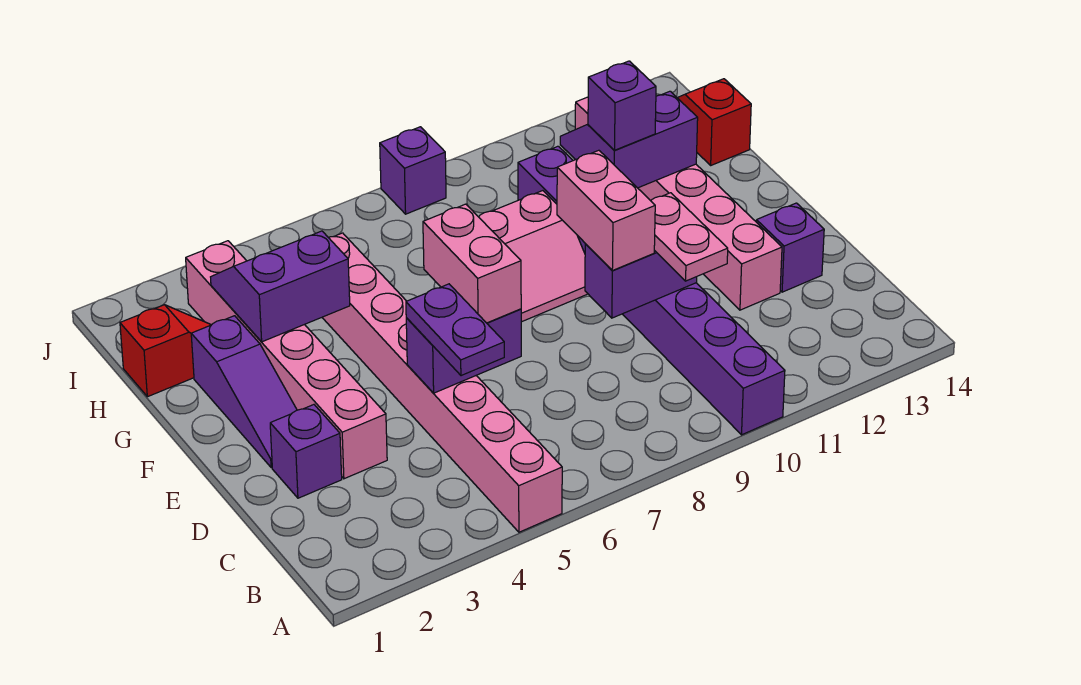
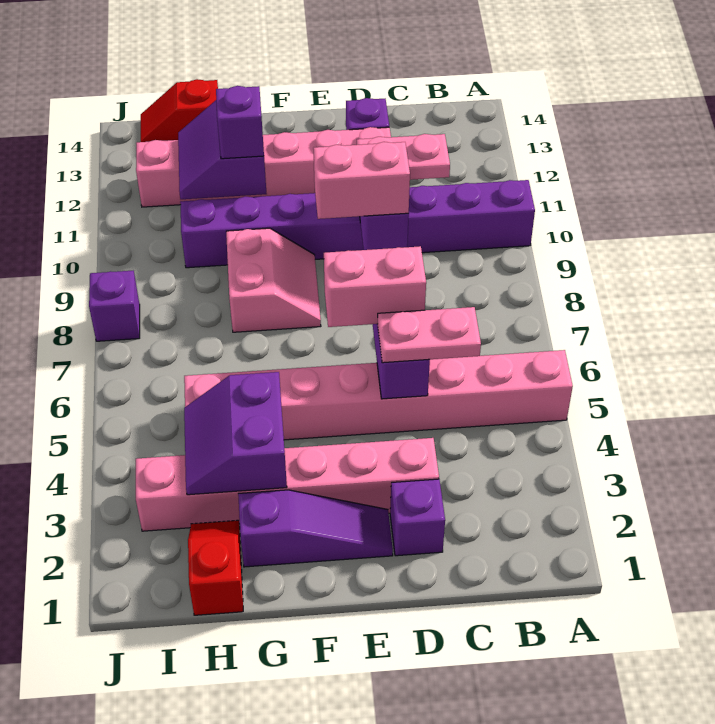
purple plate C5:D5 level 3 -> pink plate C5:D5 level 3

